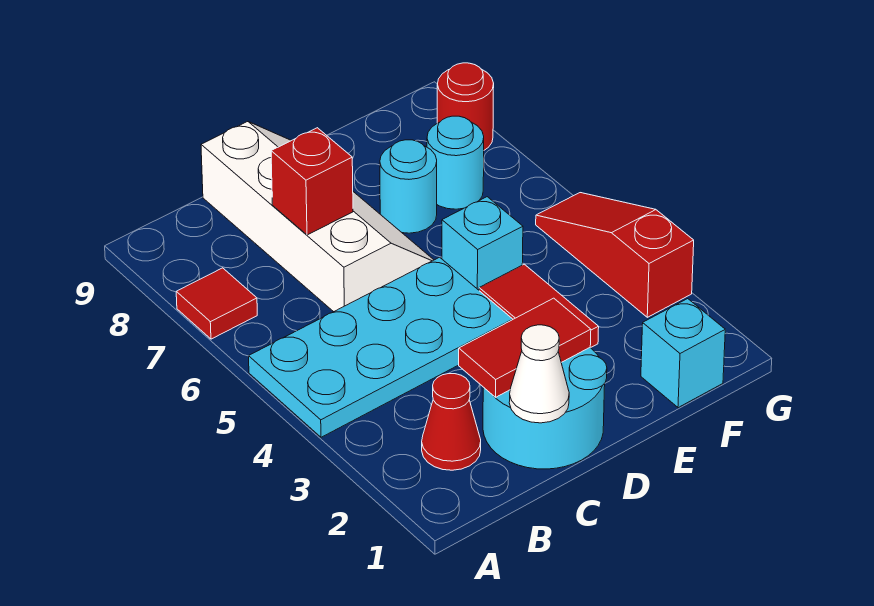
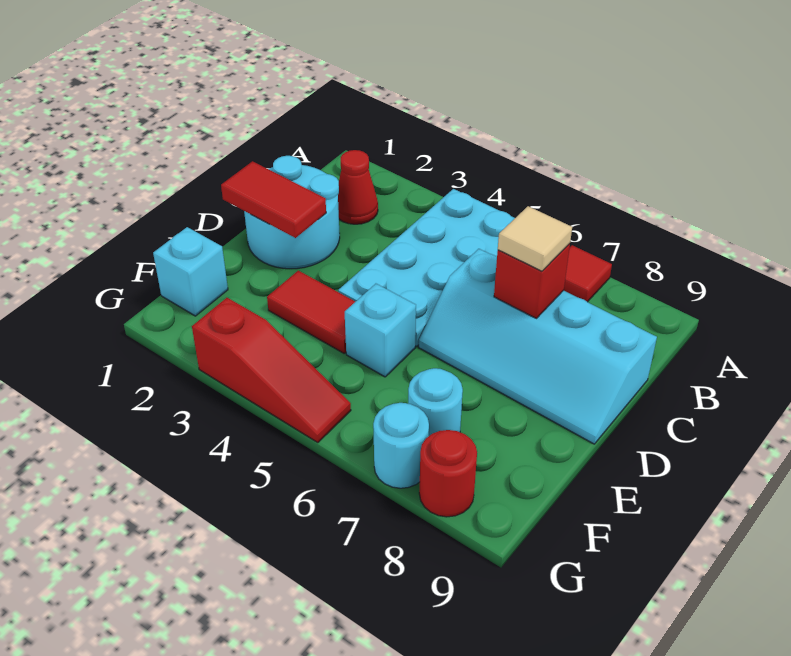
white cone C1 level 2 -> none
red tile C2:D2 level 2 -> red tile D1:D2 level 2
white slope C6:D9 level 1 top C -> cyan slope C6:D9 level 1 top C
none -> tan tile C7 level 3
cyan round brick E7 level 1 -> cyan round brick G7 level 1

